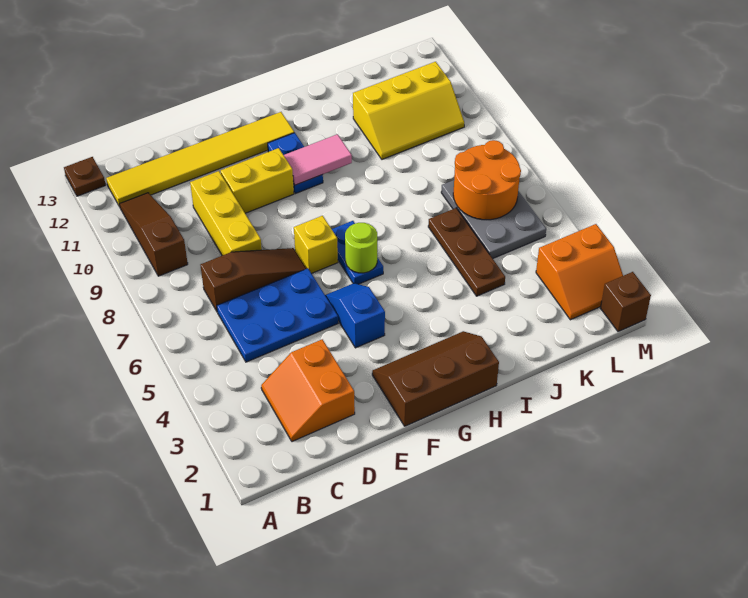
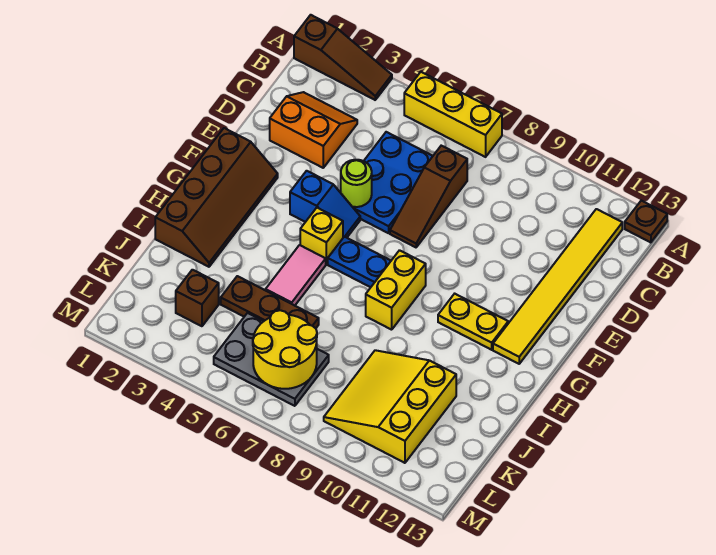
brown slope B9:B11 level 1 top 9 -> brown slope A1:A3 level 1 top 1
yellow brick D8:D10 level 1 -> yellow brick A5:A7 level 1
yellow brick E10:F10 level 1 -> yellow brick G8:H8 level 1
brown slope F1:H2 level 1 top 1 -> brown slope F1:I2 level 1 top 1
yellow brick F7 level 1 -> yellow brick G5 level 1
lime round brick G6 level 2 -> lime round brick E5 level 2
blue plate G10:G11 level 1 -> yellow plate G10:G11 level 1
pink tile G10:H10 level 2 -> pink tile H5:I5 level 1
yellow slope J10:L11 level 1 top 11 -> yellow slope J9:L11 level 1 top 11
orange round brick K6:L7 level 2 -> yellow round brick K6:L7 level 2
orange slope L2:M3 level 1 top 3 -> none
brown brick M1 level 1 -> brown brick K3 level 1

